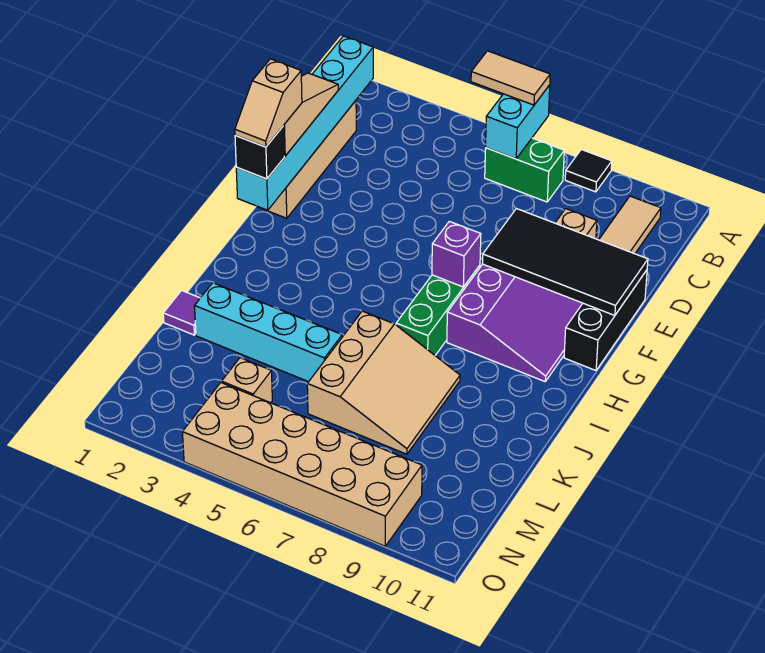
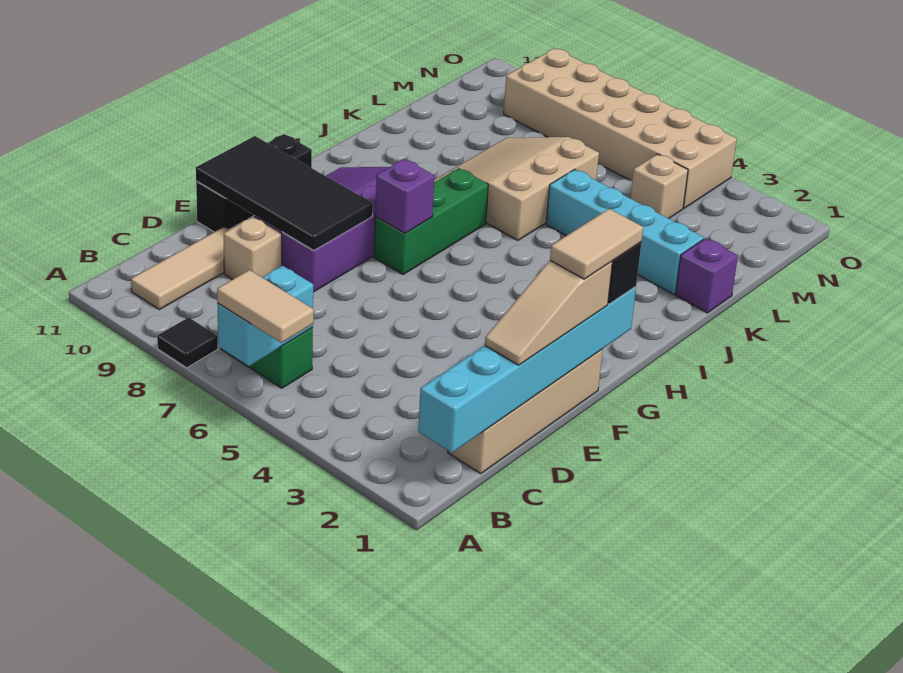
tan slope F1:G1 level 4 top F -> tan tile F1:G1 level 4
purple tile K1 level 1 -> purple brick K1 level 1

